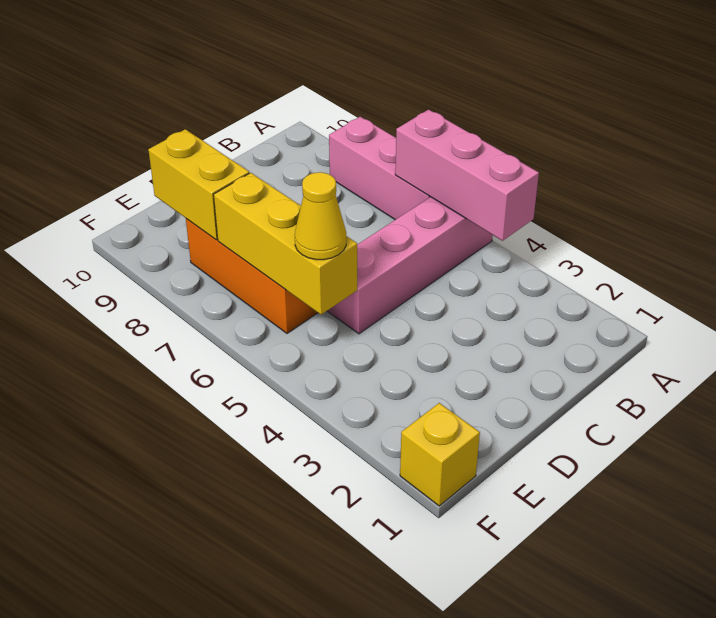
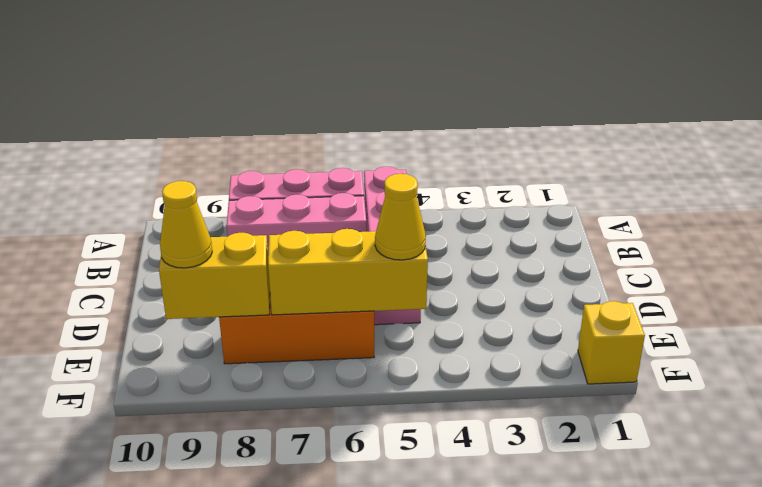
pink brick A4:A6 level 2 -> pink brick B6:B8 level 1
none -> yellow cone E9 level 3

